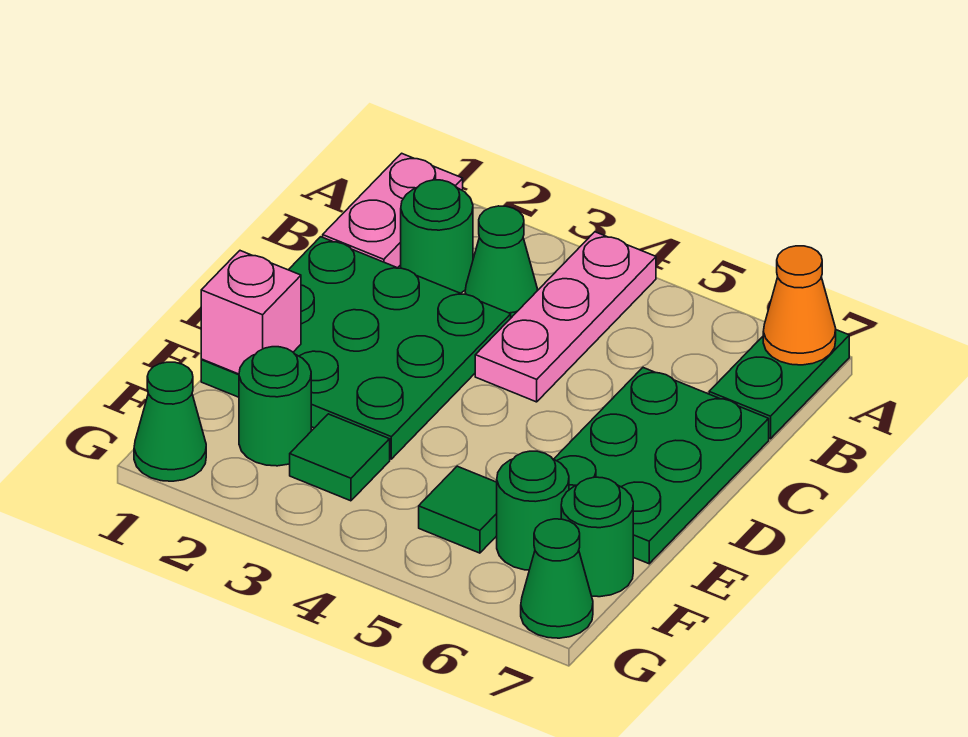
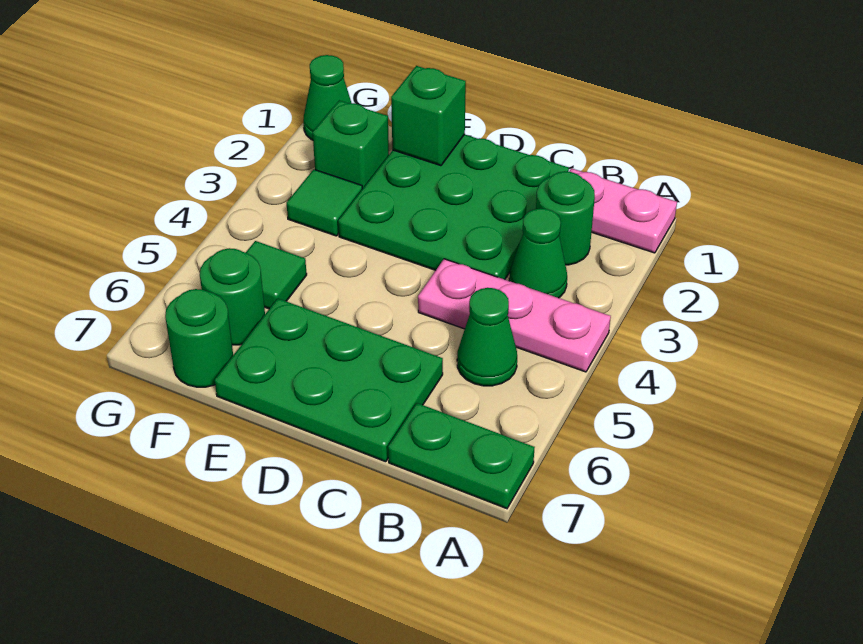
orange cone A7 level 2 -> none
pink brick E1 level 2 -> green brick E1 level 2
green round brick F2 level 1 -> green brick F2 level 1
green cone G7 level 1 -> green cone B5 level 1

